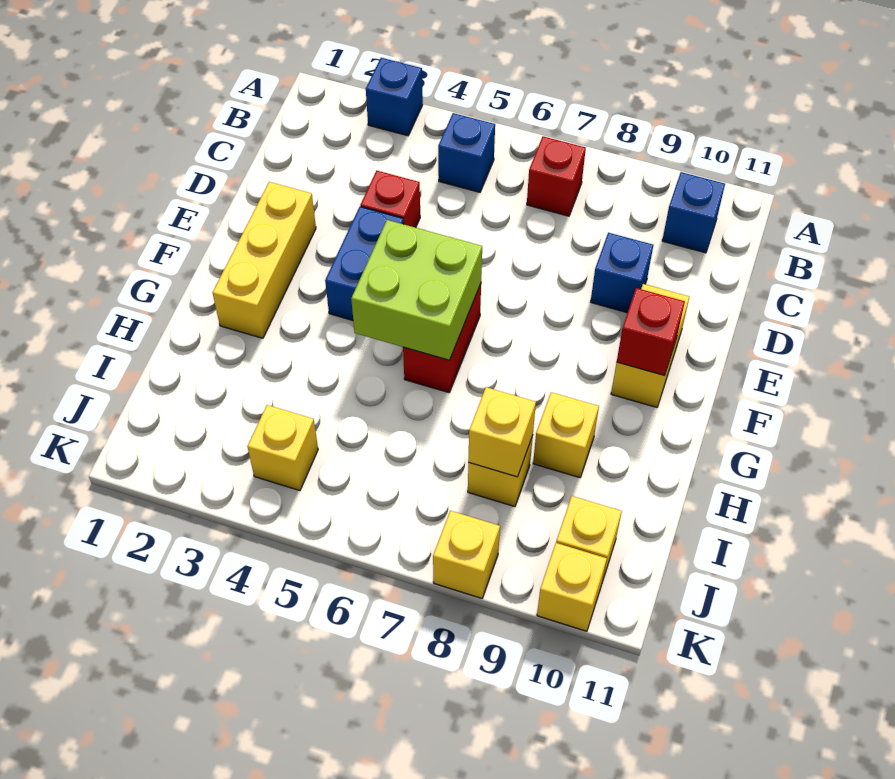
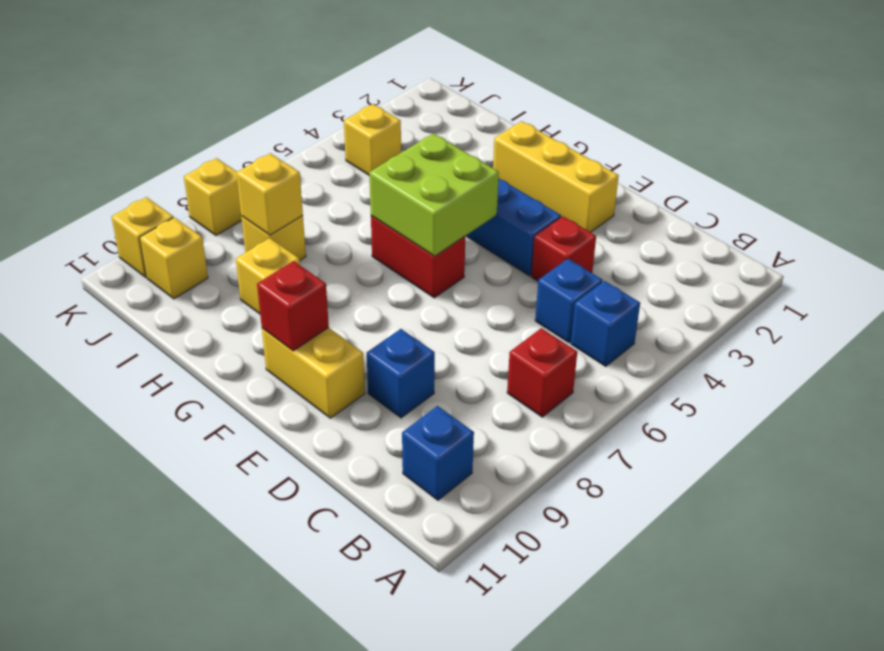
blue brick A3 level 1 -> blue brick C5 level 1

